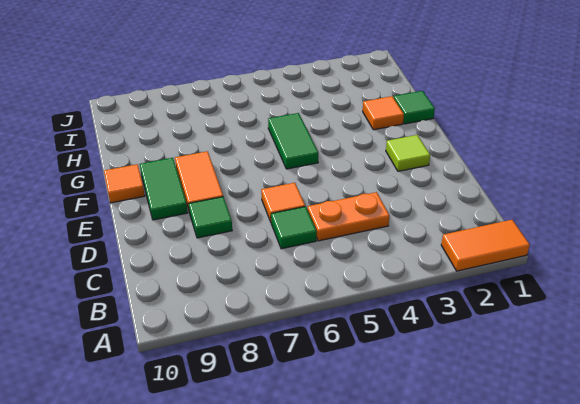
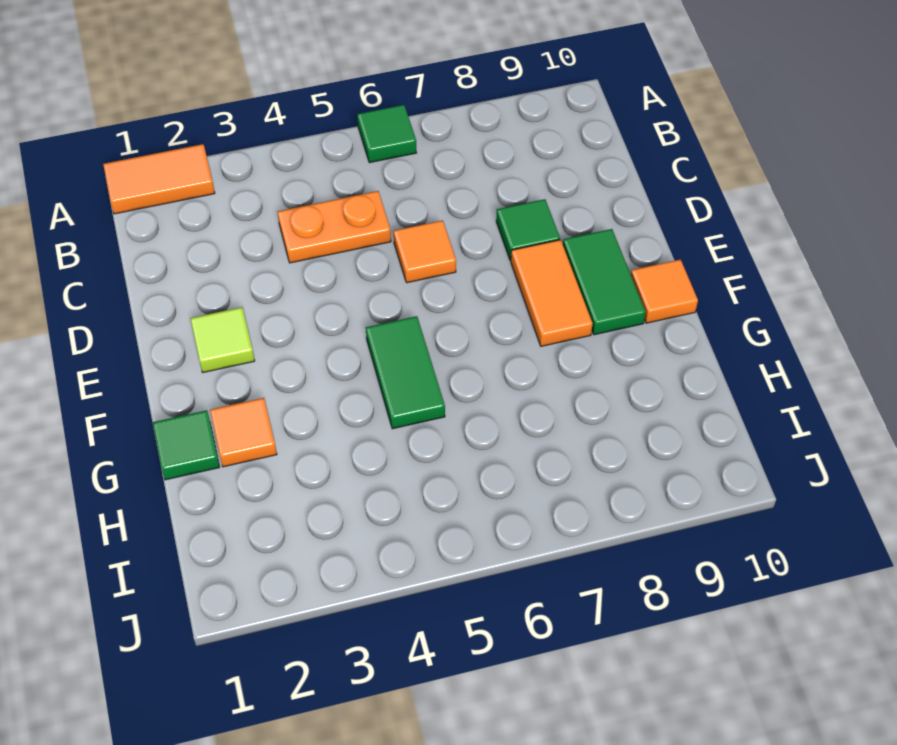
green tile C6 level 1 -> green tile A6 level 1

